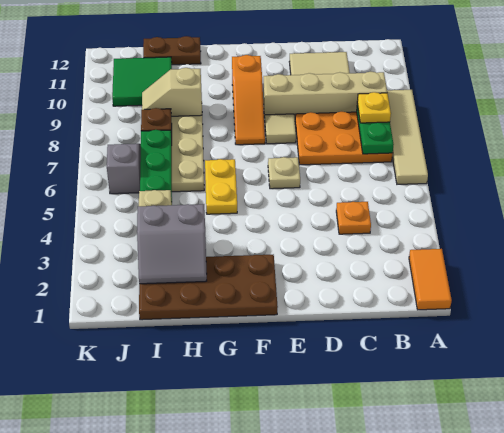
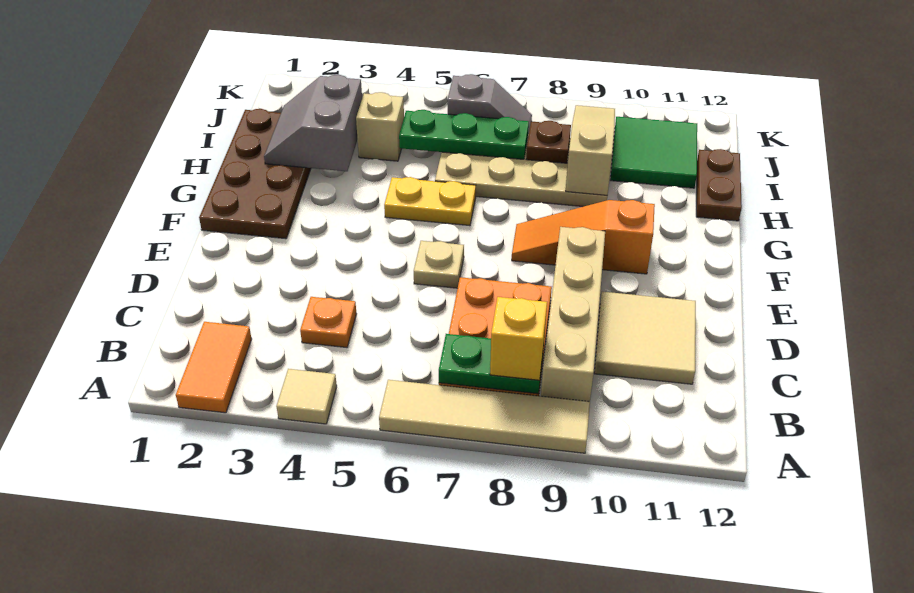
orange tile A1:A2 level 1 -> orange tile A2:B2 level 1
yellow plate B8 level 3 -> yellow brick B8 level 3
tan tile E8 level 1 -> tan tile A4 level 1
tan slope H9:I9 level 2 top H -> tan slope H9:J9 level 2 top H

